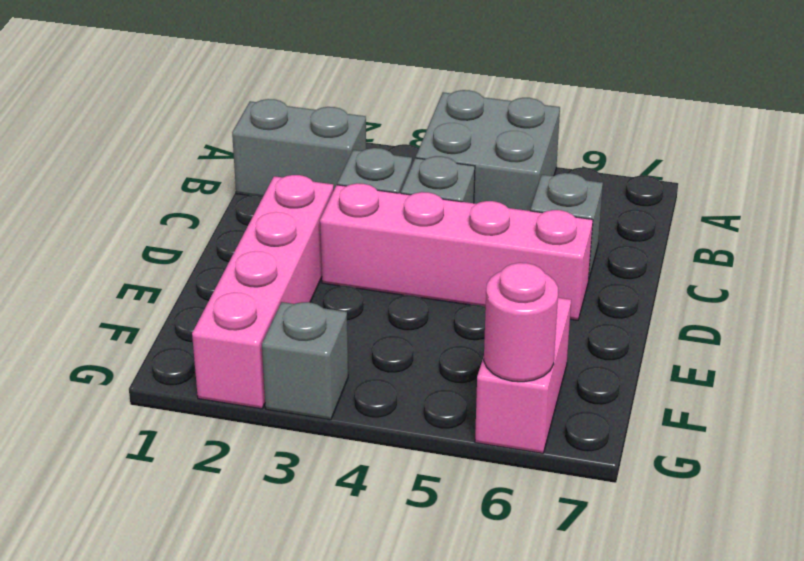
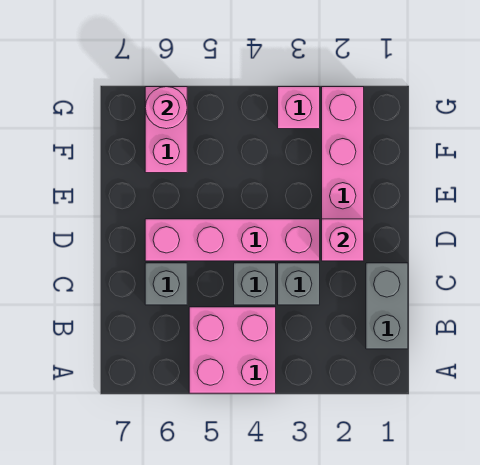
grey brick A4:B5 level 1 -> pink brick A4:B5 level 1
grey brick B1:B2 level 1 -> grey brick B1:C1 level 1
none -> pink brick D2 level 2
grey brick G3 level 1 -> pink brick G3 level 1

